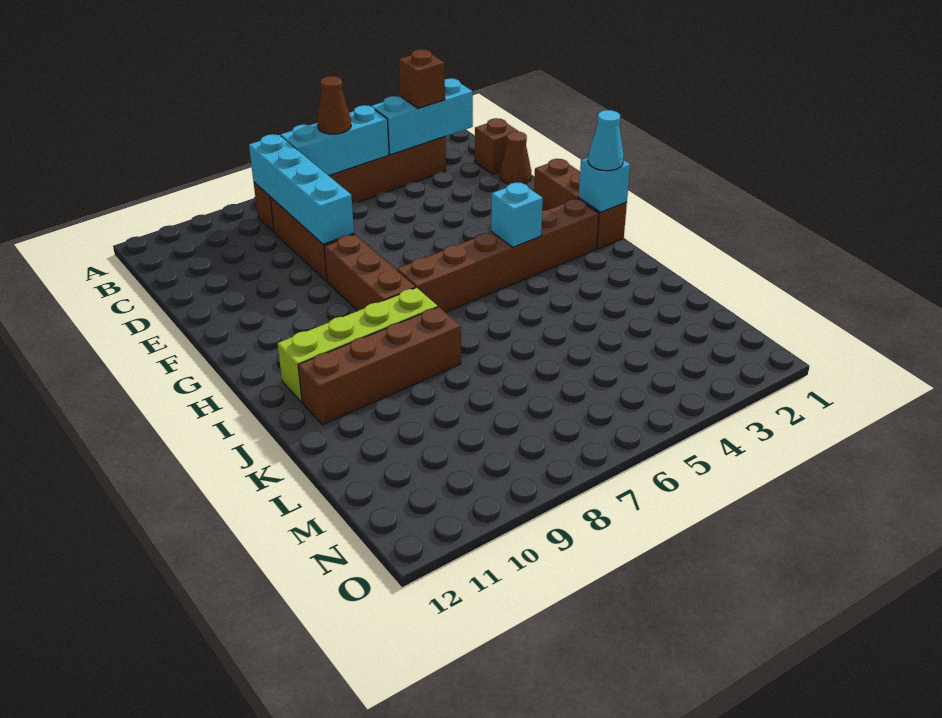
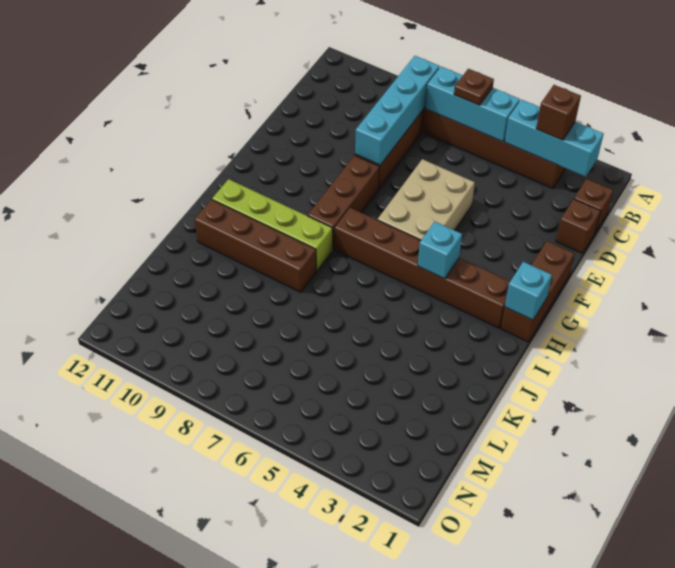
brown cone B6 level 3 -> brown plate B6 level 3
brown cone D1 level 1 -> brown brick D1 level 1
none -> tan brick E5:G6 level 1
cyan cone H1 level 3 -> none

